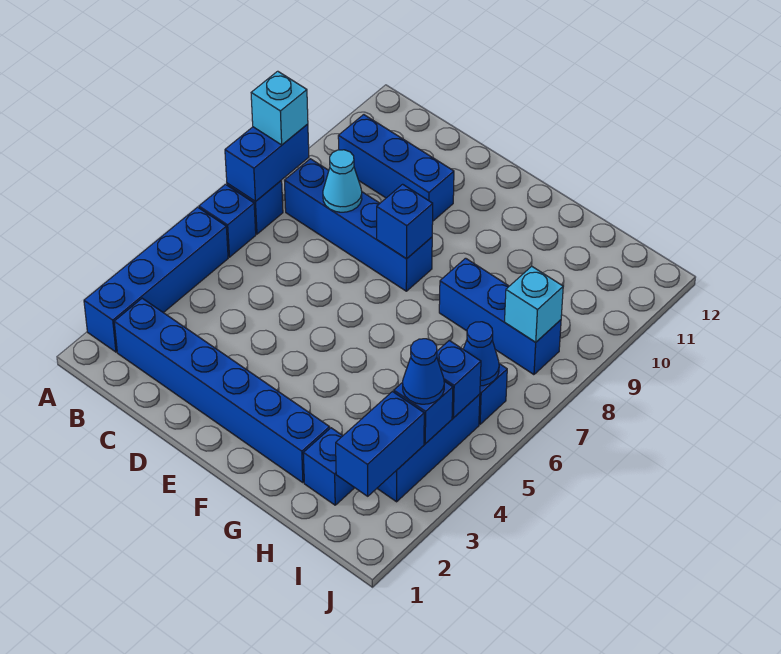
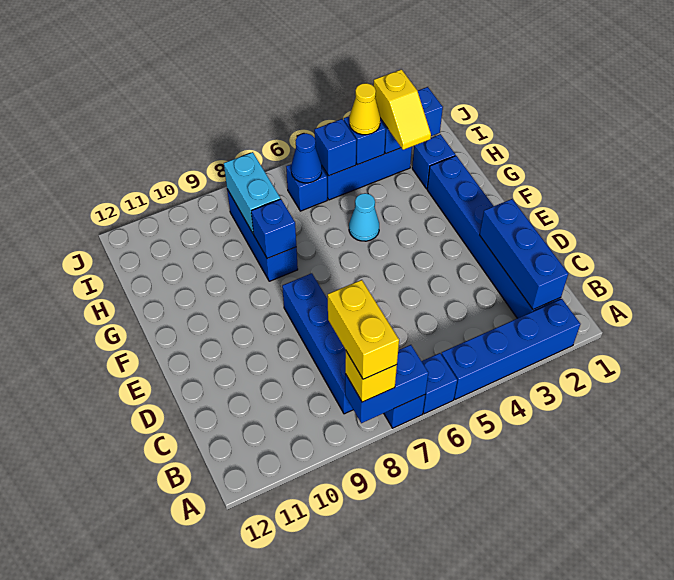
cyan brick A8 level 3 -> yellow brick A8 level 3
none -> yellow brick A8:B8 level 4
blue brick B10:D10 level 1 -> blue brick B2:D2 level 2
cyan cone C8 level 2 -> cyan cone G5 level 1
blue brick E8 level 2 -> blue brick G8 level 2
none -> yellow slope H3:I3 level 3 top I
blue cone I4 level 3 -> yellow cone I4 level 3
cyan brick I8 level 2 -> cyan brick H8:I8 level 2

